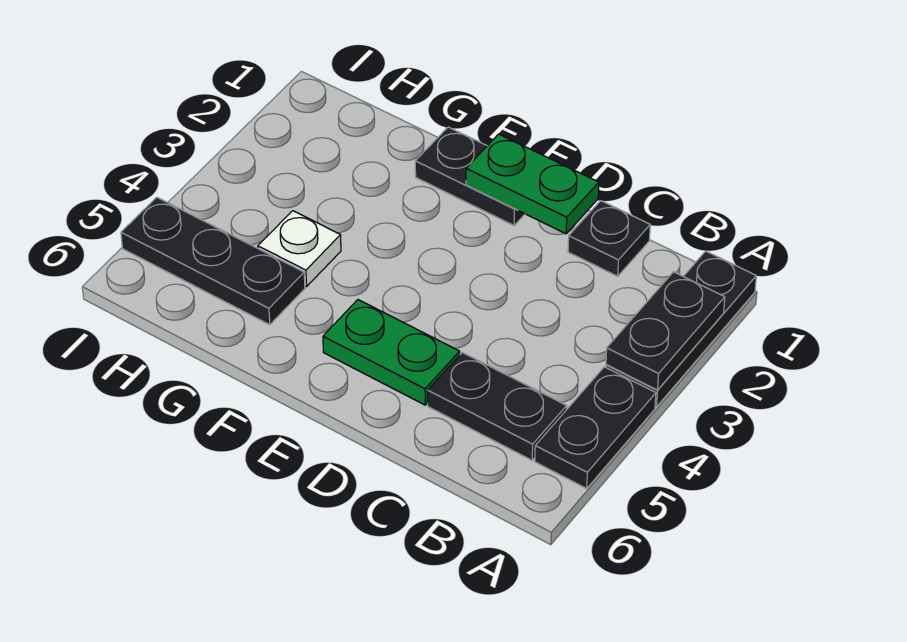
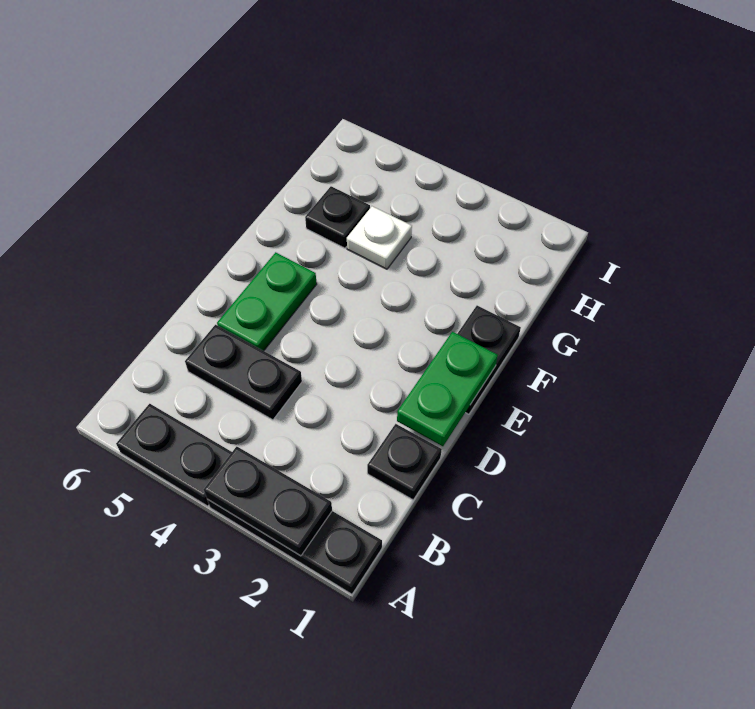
black plate B5:C5 level 1 -> black plate C4:C5 level 1
black plate G5:I5 level 1 -> black plate G5 level 1

